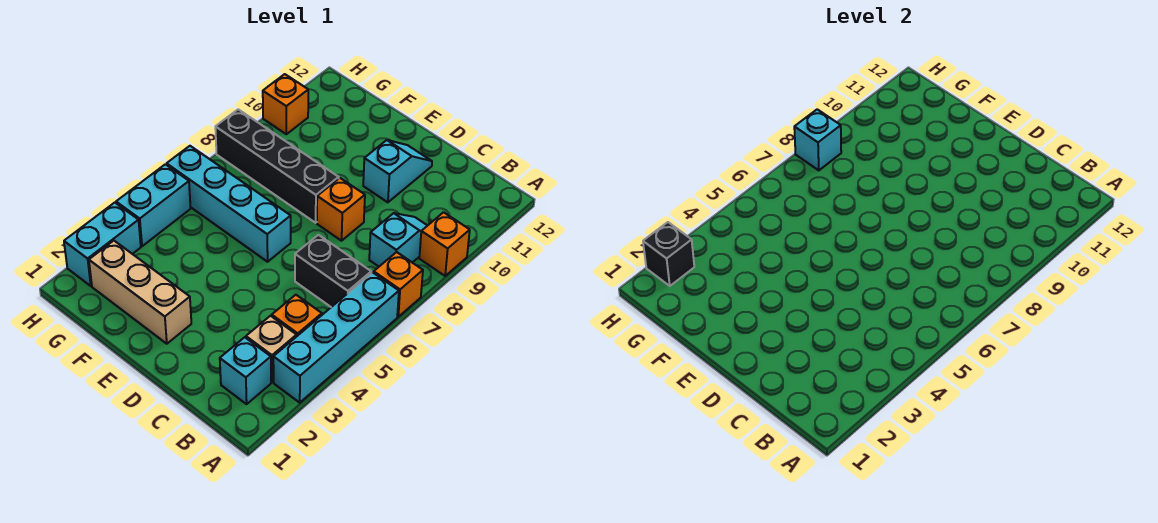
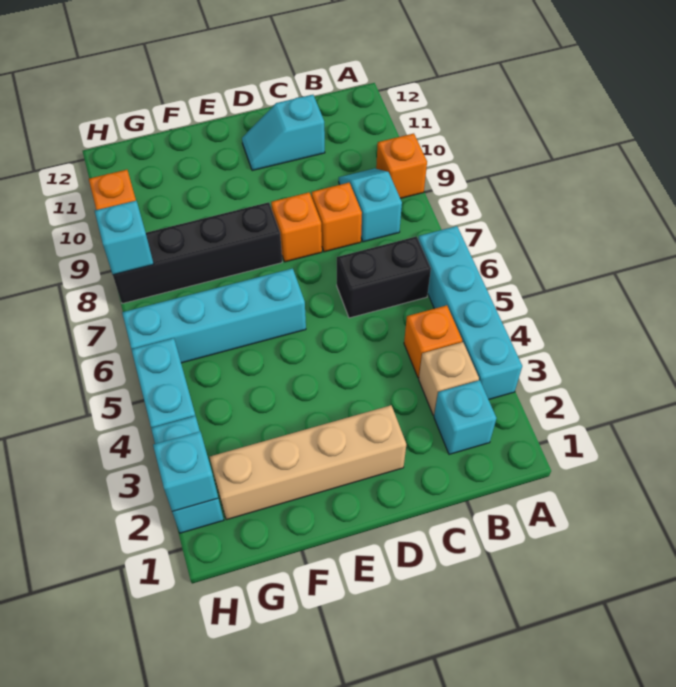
orange brick A7 level 1 -> orange brick C8 level 1
cyan slope D10:D11 level 1 top 10 -> cyan slope C11:D11 level 1 top C
tan brick E2:G2 level 1 -> tan brick D2:G2 level 1
black brick H2 level 2 -> cyan brick H2 level 2

